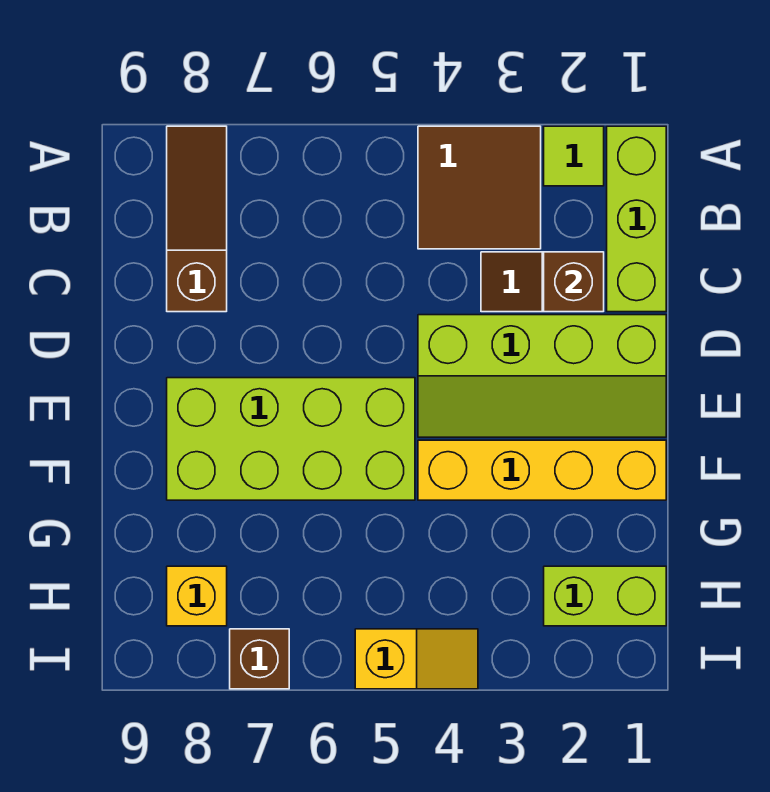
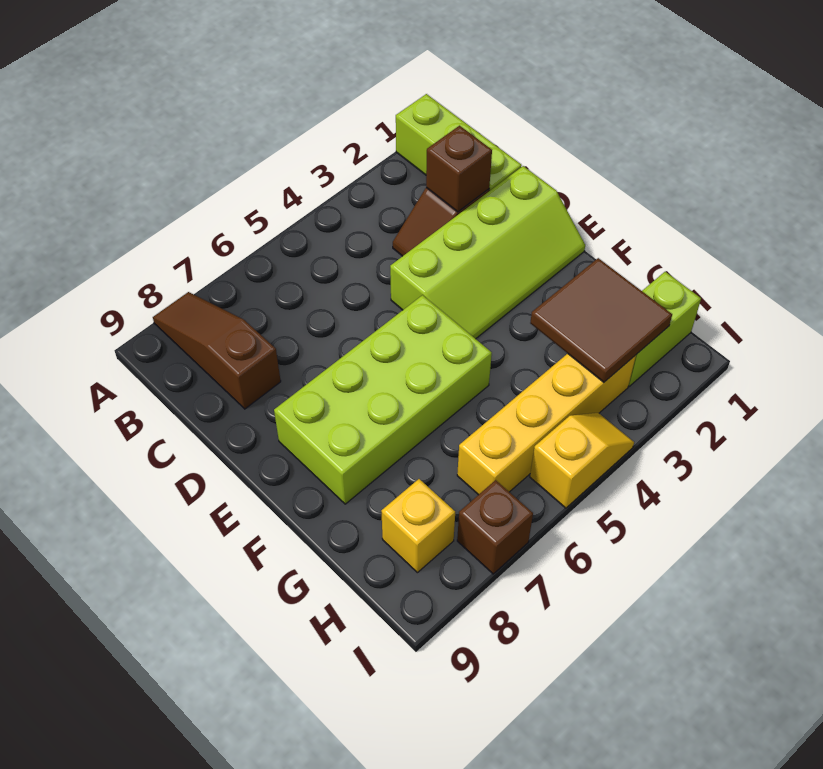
lime tile A2 level 1 -> none
brown tile A3:B4 level 1 -> brown tile G2:H3 level 2
yellow brick F1:F4 level 1 -> yellow brick H3:H6 level 1

